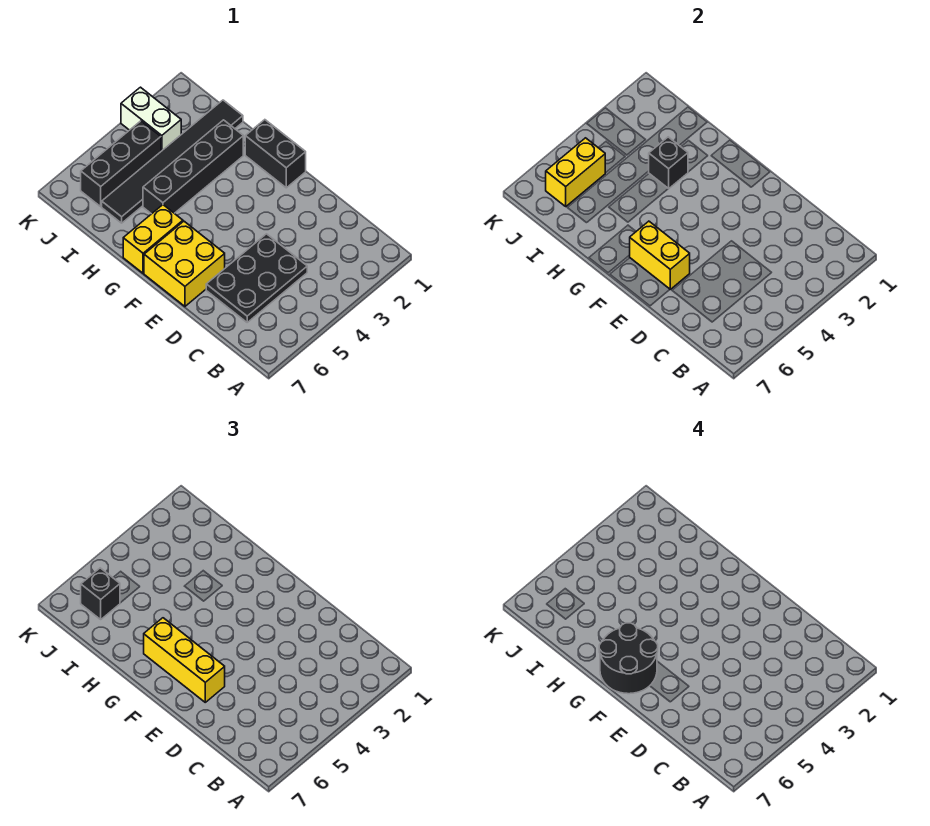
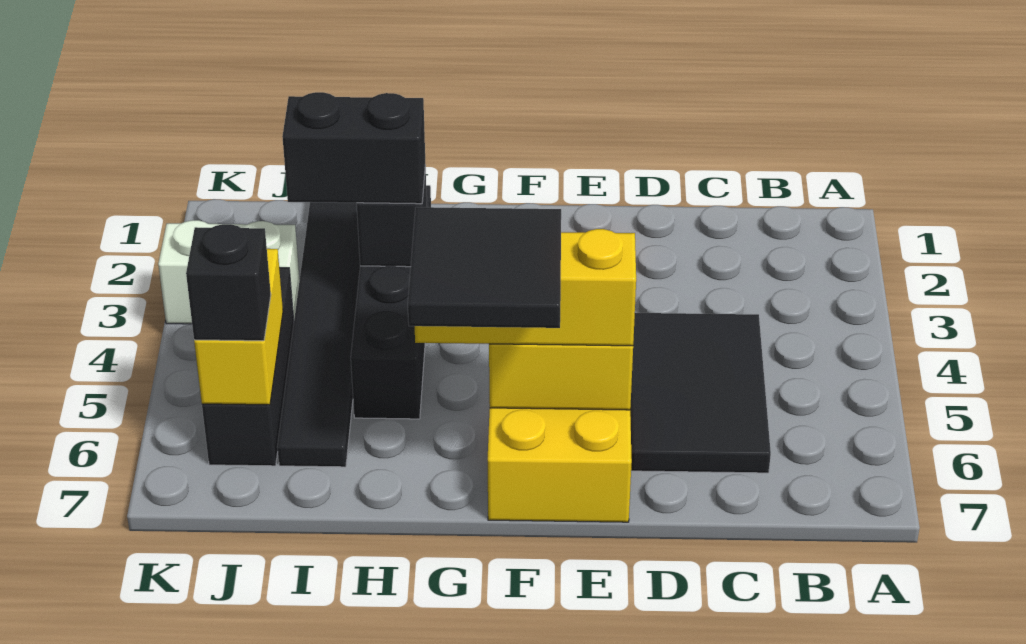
black plate C4:D6 level 1 -> black tile C4:D6 level 1
black brick F1:G1 level 1 -> black brick H3:I3 level 3
black round brick F6:G7 level 4 -> black tile F6:G7 level 4
yellow brick G6:G7 level 1 -> none

